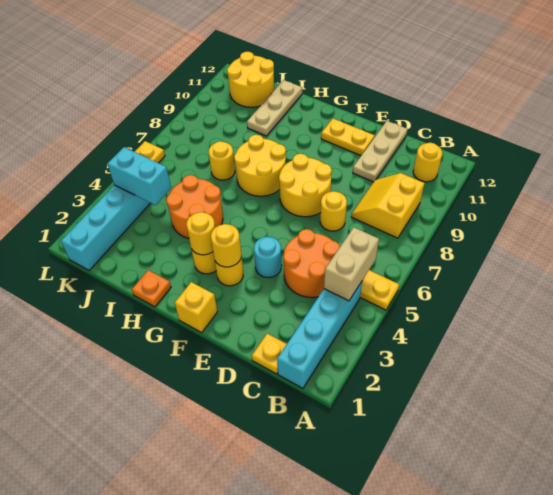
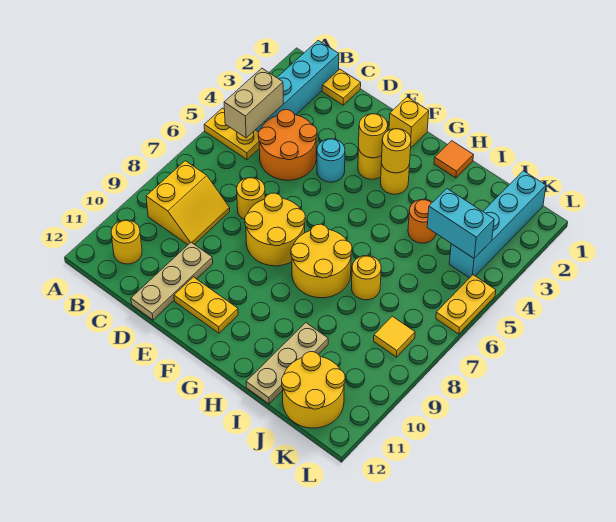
orange plate H1 level 1 -> orange tile H1 level 1
orange round brick H4:I5 level 1 -> orange round brick I4 level 1
none -> yellow tile K8 level 1

